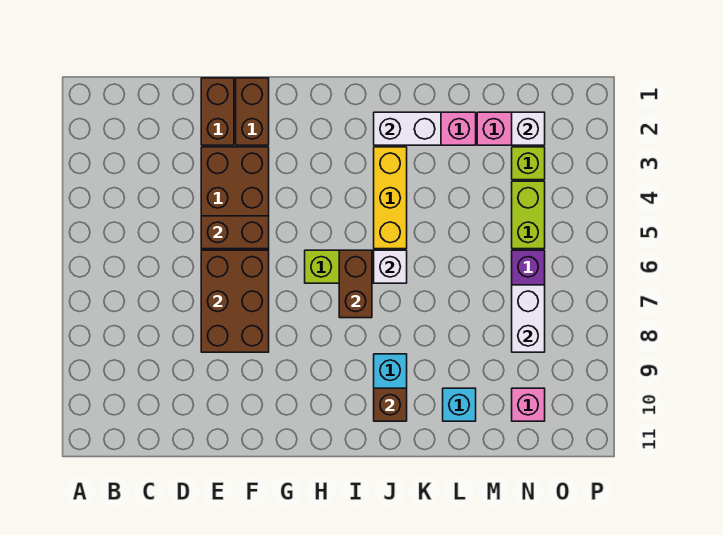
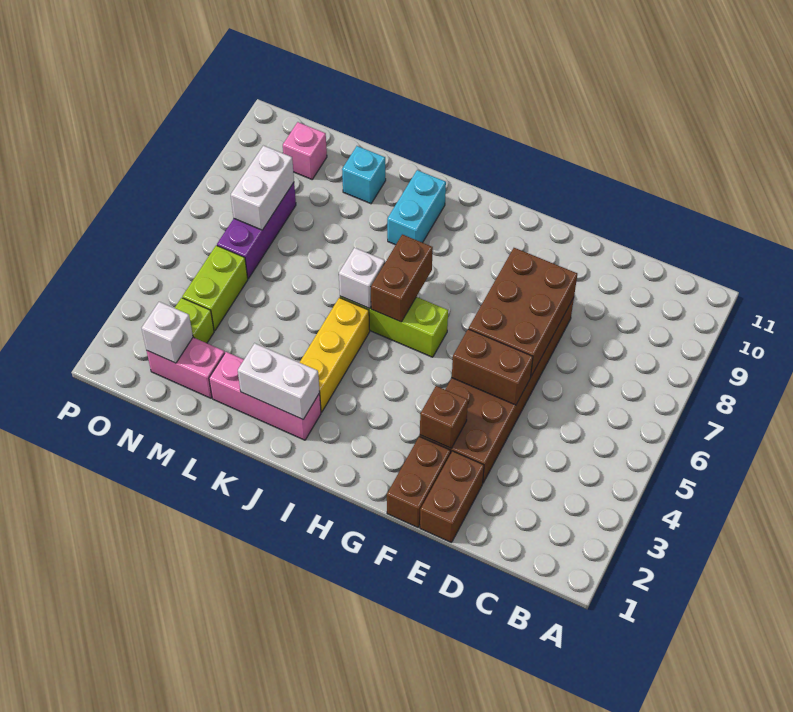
brown brick J10 level 2 -> brown brick F3 level 2

